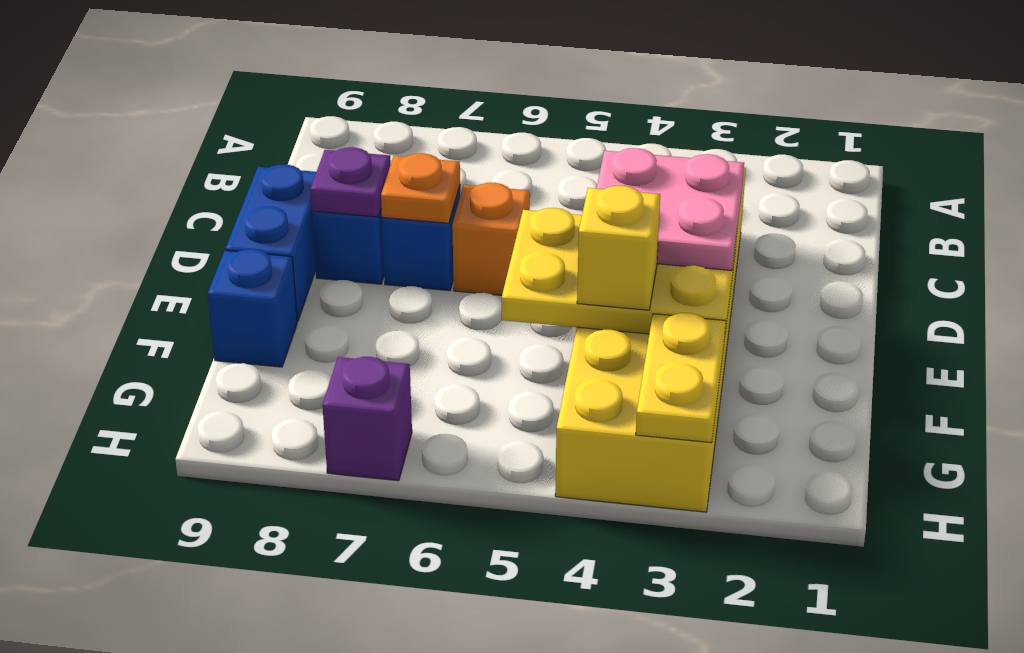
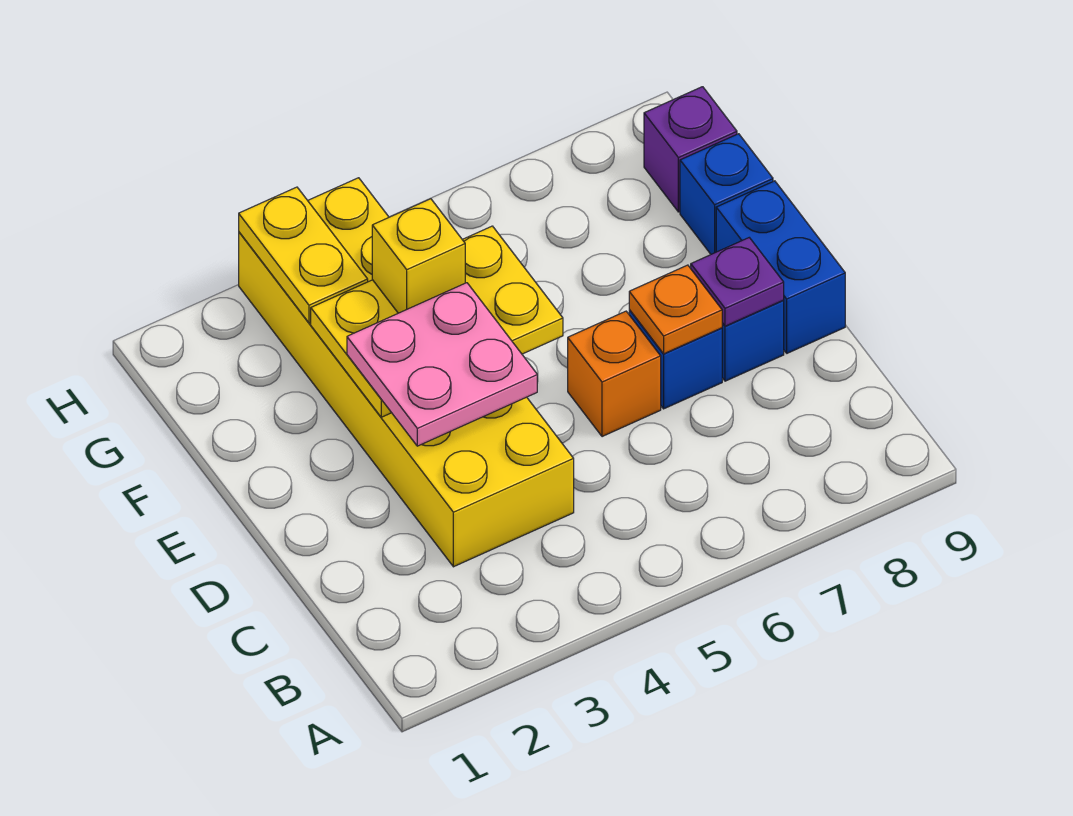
purple brick H7 level 1 -> purple brick G9 level 1

